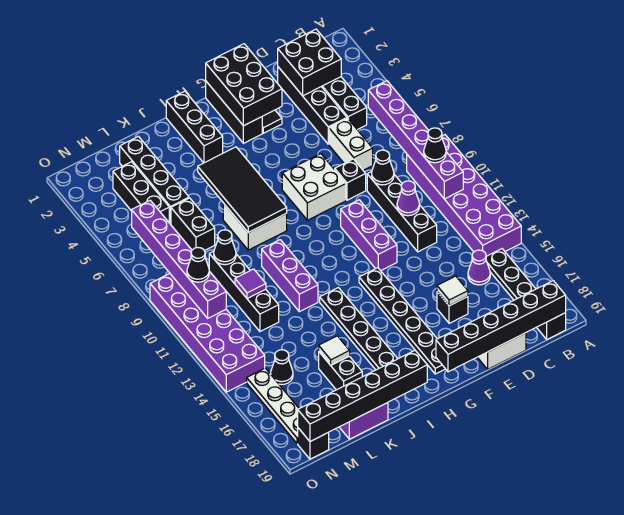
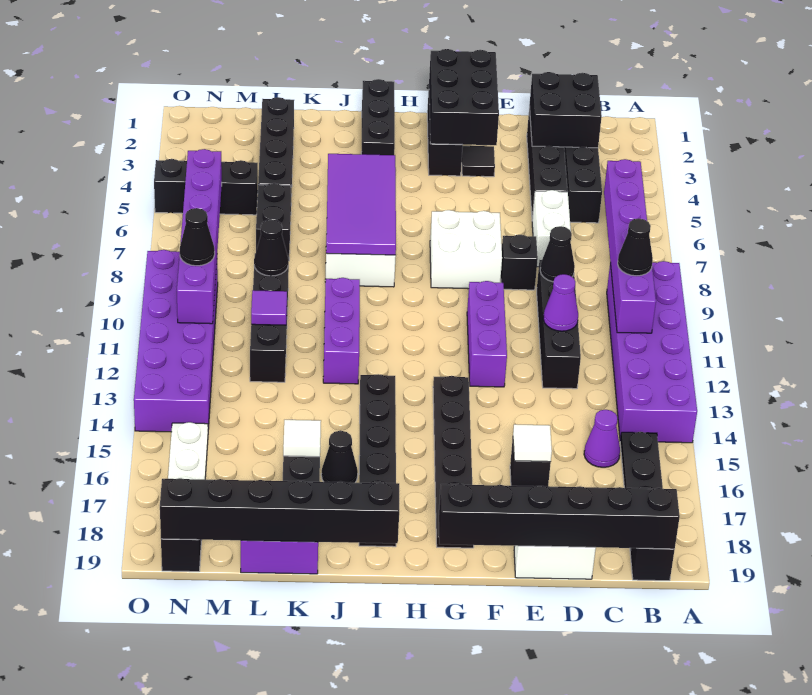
black tile I5:J8 level 2 -> purple tile I5:J8 level 2
black brick M3:M5 level 1 -> black brick M5:O5 level 1
black cone M15 level 1 -> black cone J16 level 1

